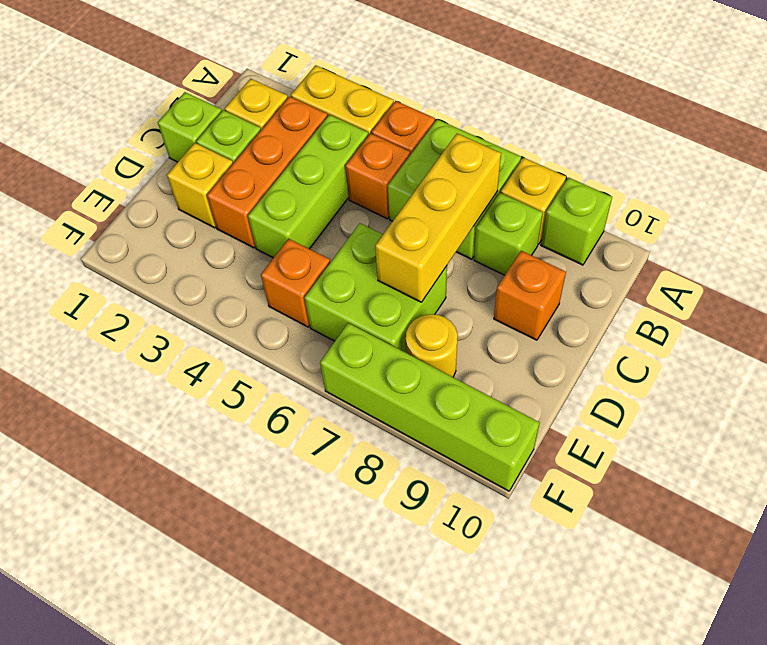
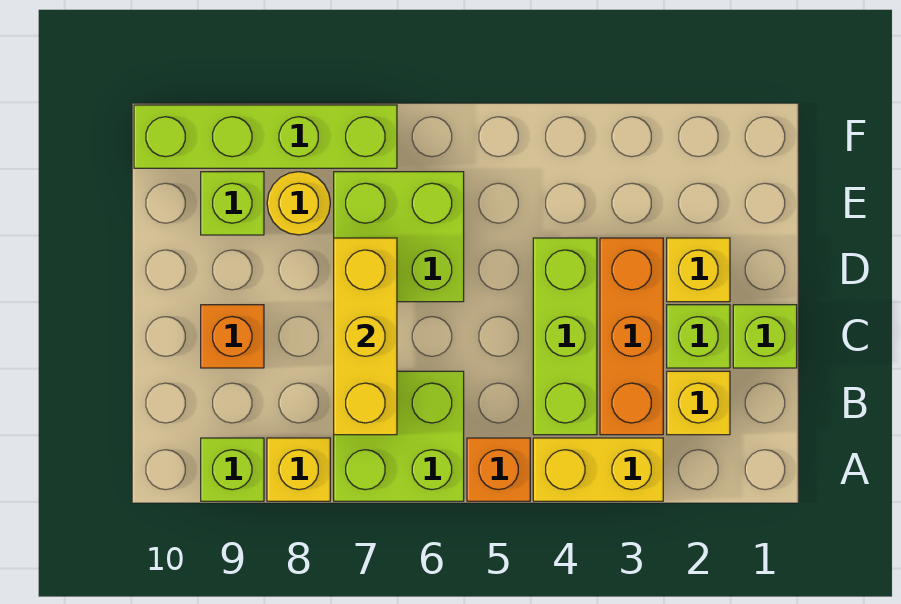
orange brick B5 level 1 -> none
lime brick B8 level 1 -> lime brick E9 level 1
orange brick E5 level 1 -> none

